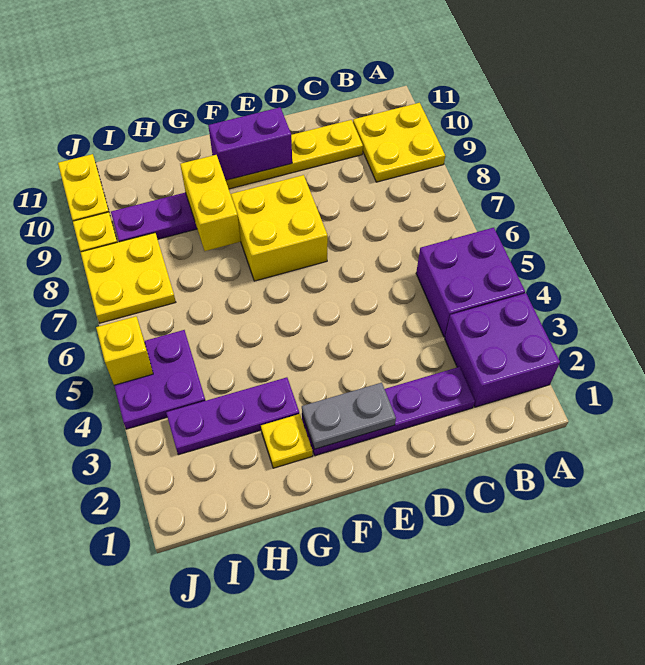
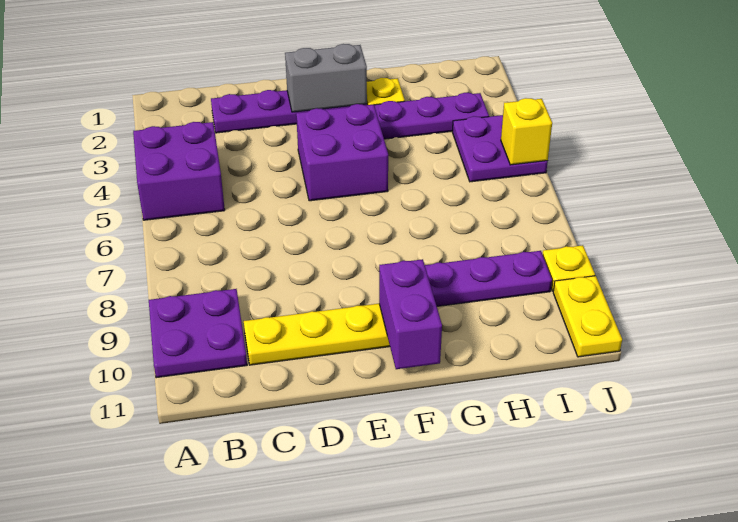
purple brick A2:B3 level 1 -> purple brick E4:F5 level 1
yellow plate A9:B10 level 1 -> purple plate A9:B10 level 1
grey plate E2:F2 level 2 -> grey brick E2:F2 level 2
yellow brick E7:F8 level 1 -> none
purple brick E10:F10 level 2 -> purple brick F10:F11 level 2
yellow brick G8:G9 level 2 -> none
yellow plate I7:J8 level 1 -> none

